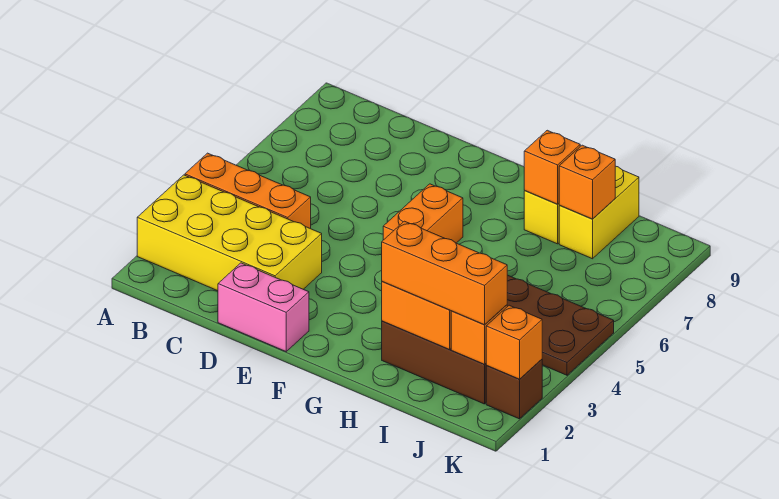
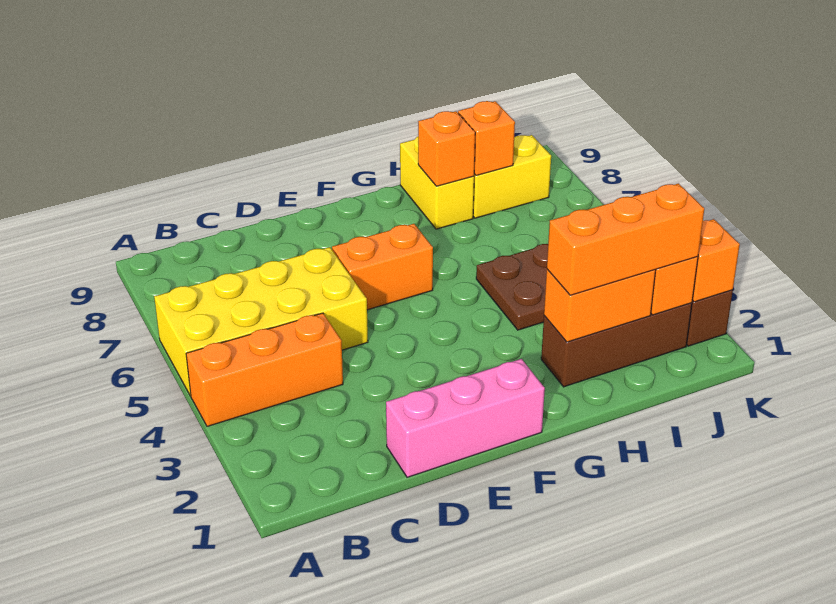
yellow brick A2:D3 level 1 -> yellow brick A5:D6 level 1
pink brick D1:E1 level 1 -> pink brick D1:F1 level 1
orange brick F5:F6 level 1 -> orange brick E6:F6 level 1
yellow brick I8:I9 level 1 -> yellow brick I8:J8 level 1

